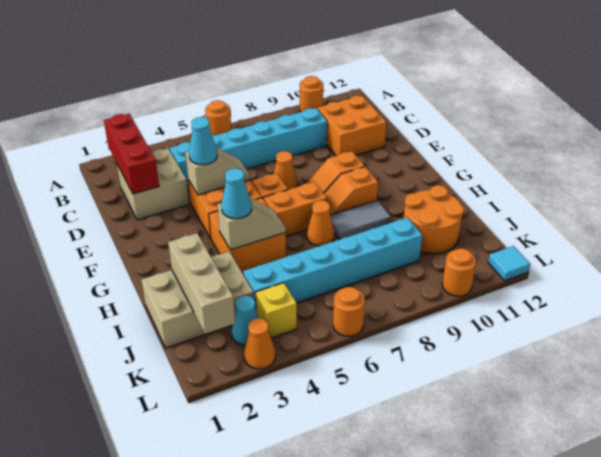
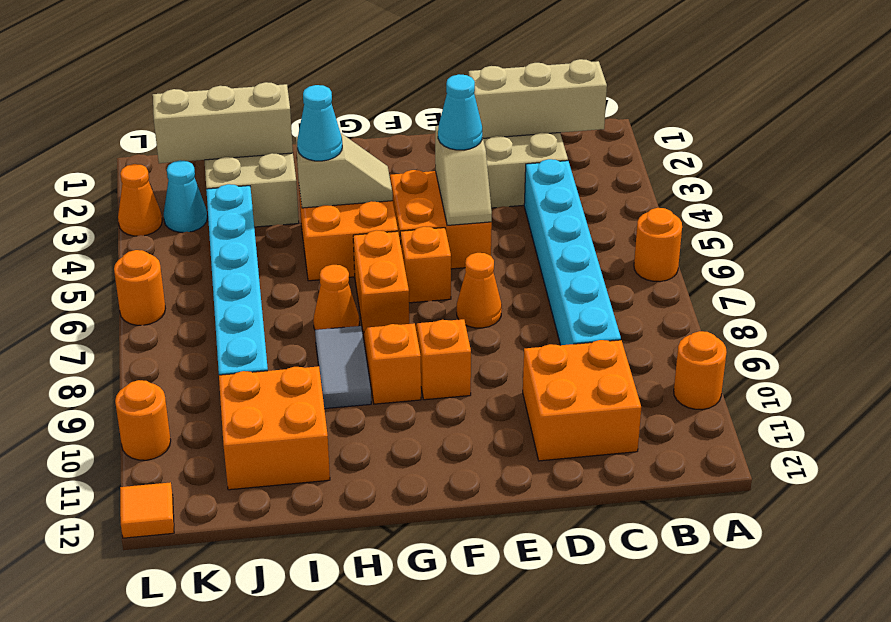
red brick B2:D2 level 2 -> tan brick B2:D2 level 2
tan slope H4:H5 level 2 top 4 -> tan slope G4:H4 level 2 top H
orange round brick I10:J11 level 1 -> orange brick I10:J11 level 1
yellow brick K4 level 1 -> none
cyan tile L12 level 1 -> orange tile L12 level 1

